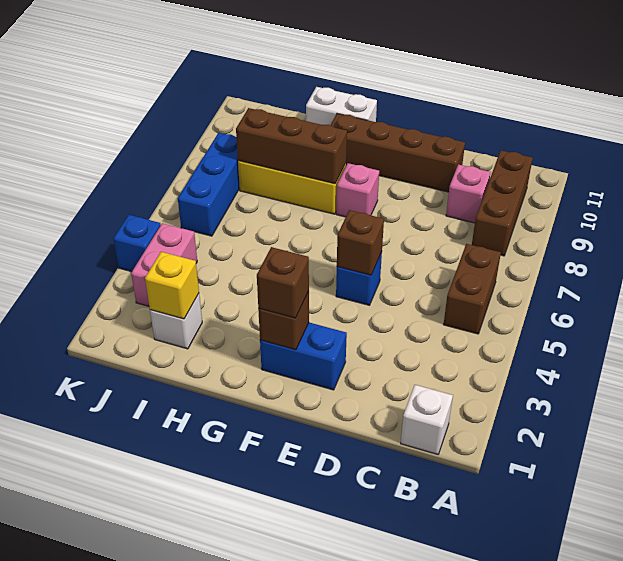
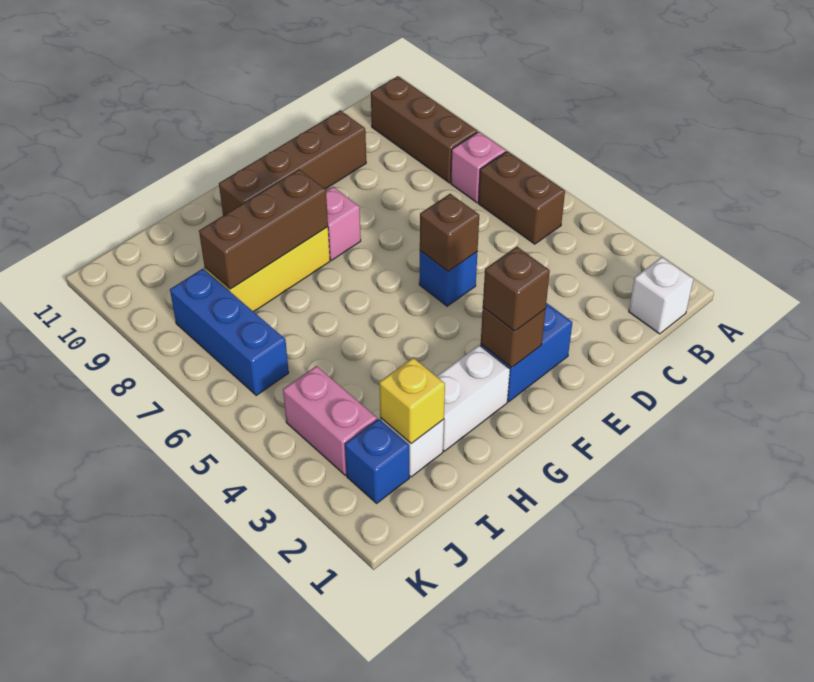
pink brick C9 level 1 -> pink brick B7 level 1
white brick G11:H11 level 1 -> white brick G2:H2 level 1
blue brick K4 level 1 -> blue brick J2 level 1

